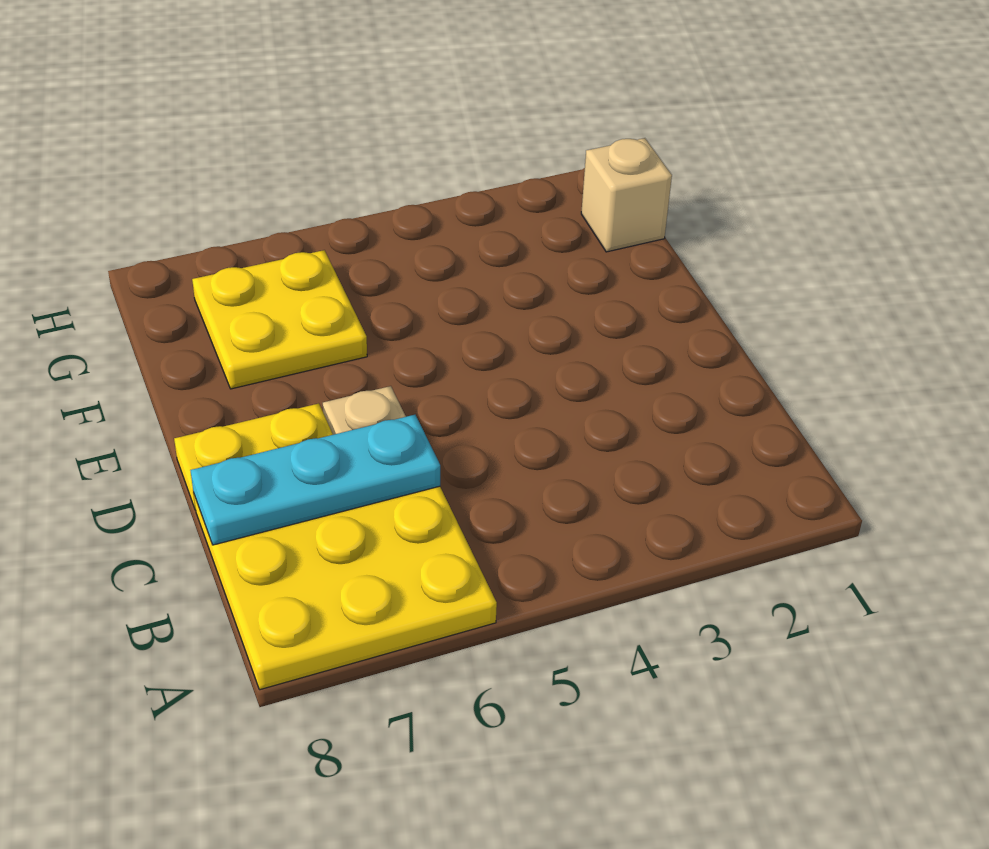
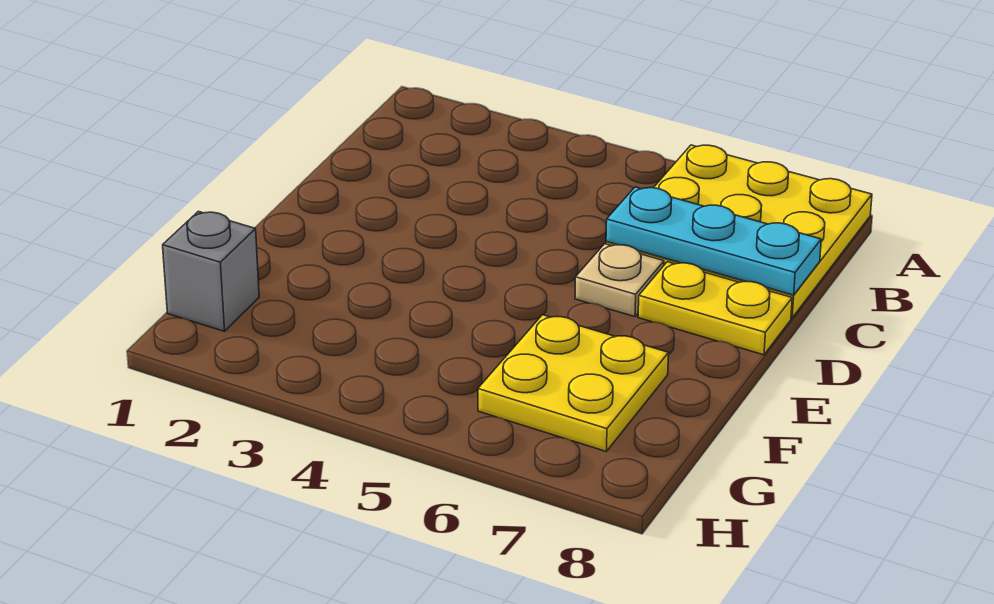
tan brick G1 level 1 -> grey brick G1 level 1

